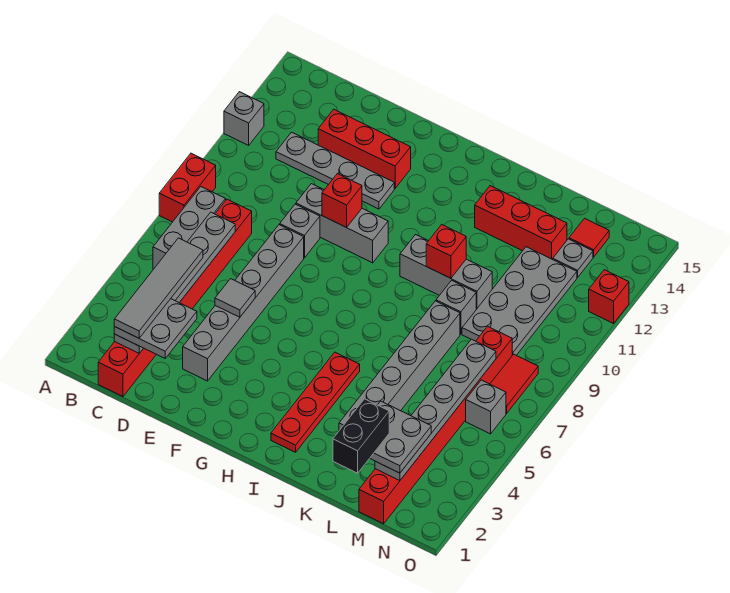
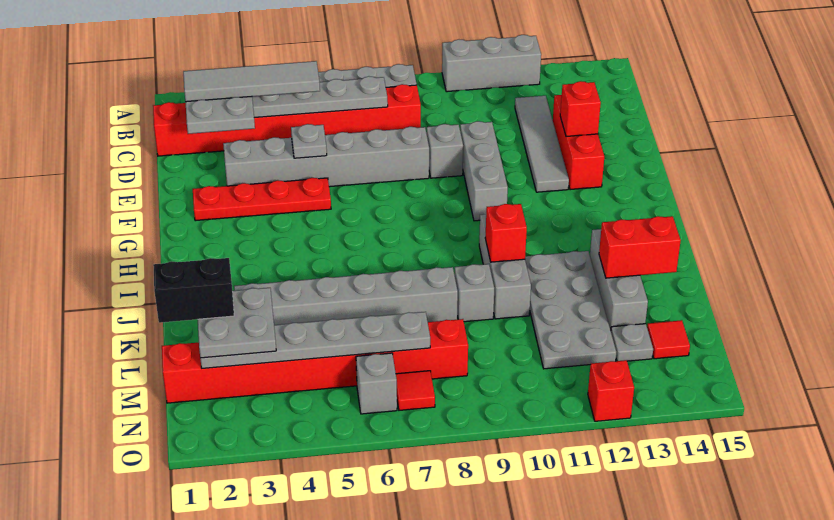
red brick A8:A9 level 1 -> red brick K13:K14 level 2
grey brick A12 level 1 -> grey brick A10:A12 level 1
grey plate C12:F12 level 1 -> grey tile C12:F12 level 1
grey tile E5 level 2 -> grey plate E5 level 2
red brick F10 level 2 -> red brick E13 level 2
red plate I2:I5 level 1 -> red plate F2:F5 level 1
red brick J13:L13 level 1 -> grey brick J13:L13 level 1
grey plate L9:M12 level 1 -> grey plate J11:M12 level 1
red tile N7:N8 level 1 -> red tile N7 level 1

